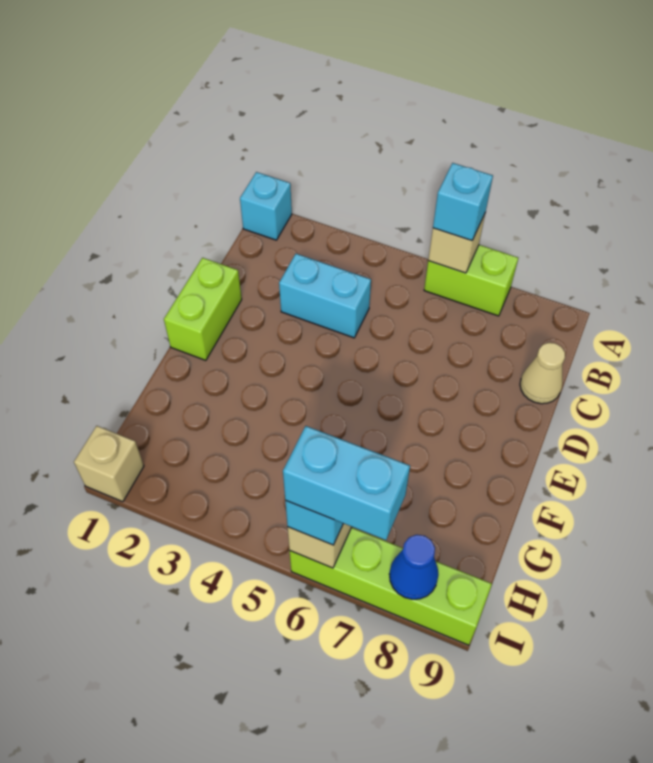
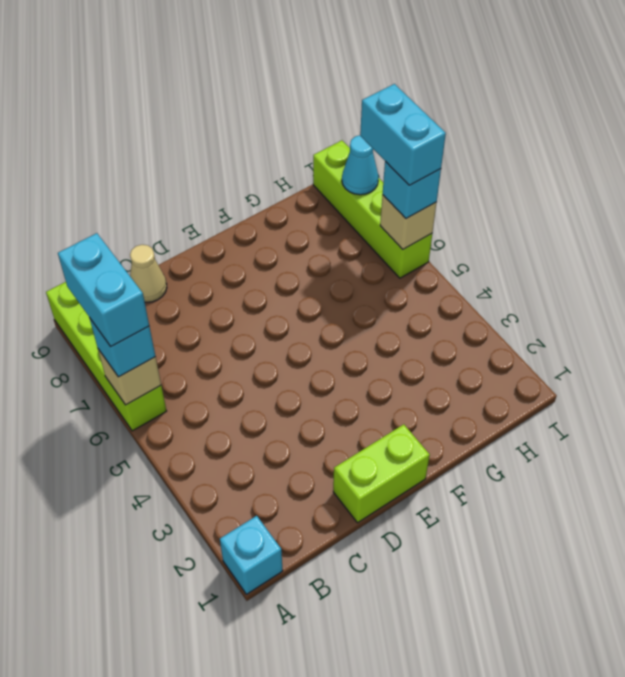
lime brick A6:A7 level 1 -> lime brick A6:A9 level 1
cyan brick C3:C4 level 1 -> cyan brick A6:A7 level 4
tan brick I1 level 1 -> none
blue cone I8 level 2 -> cyan cone I8 level 2

